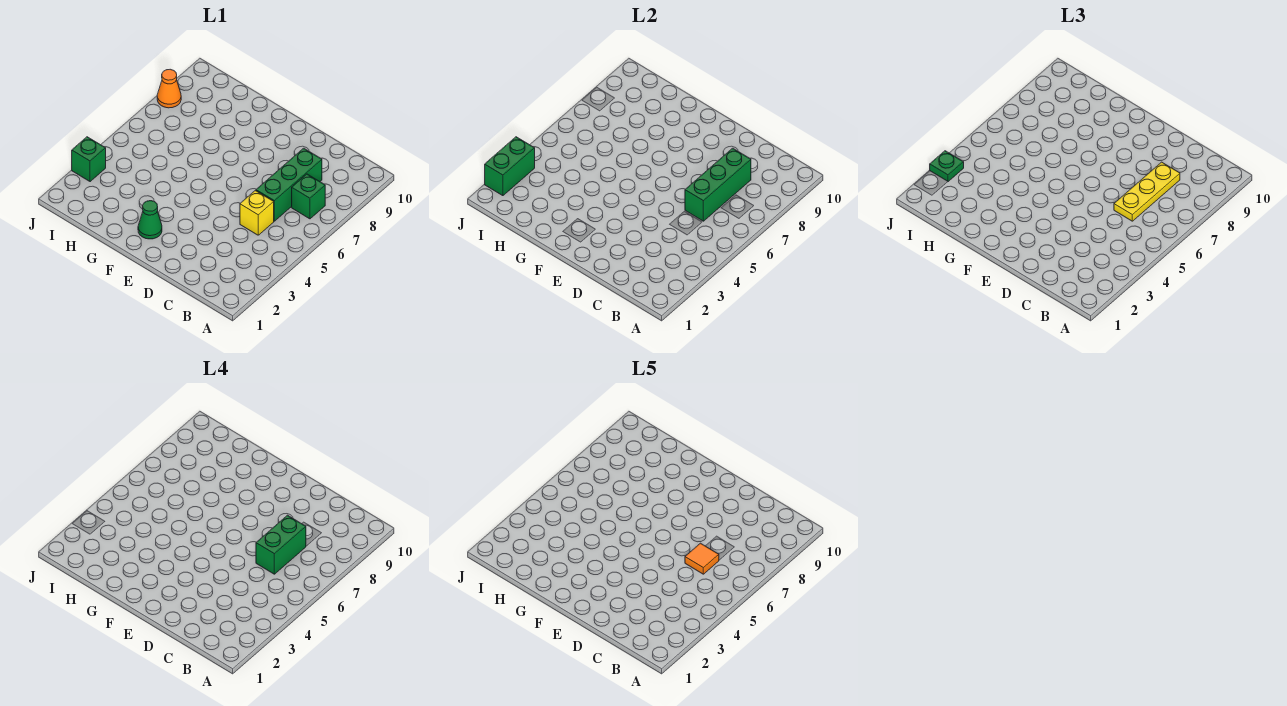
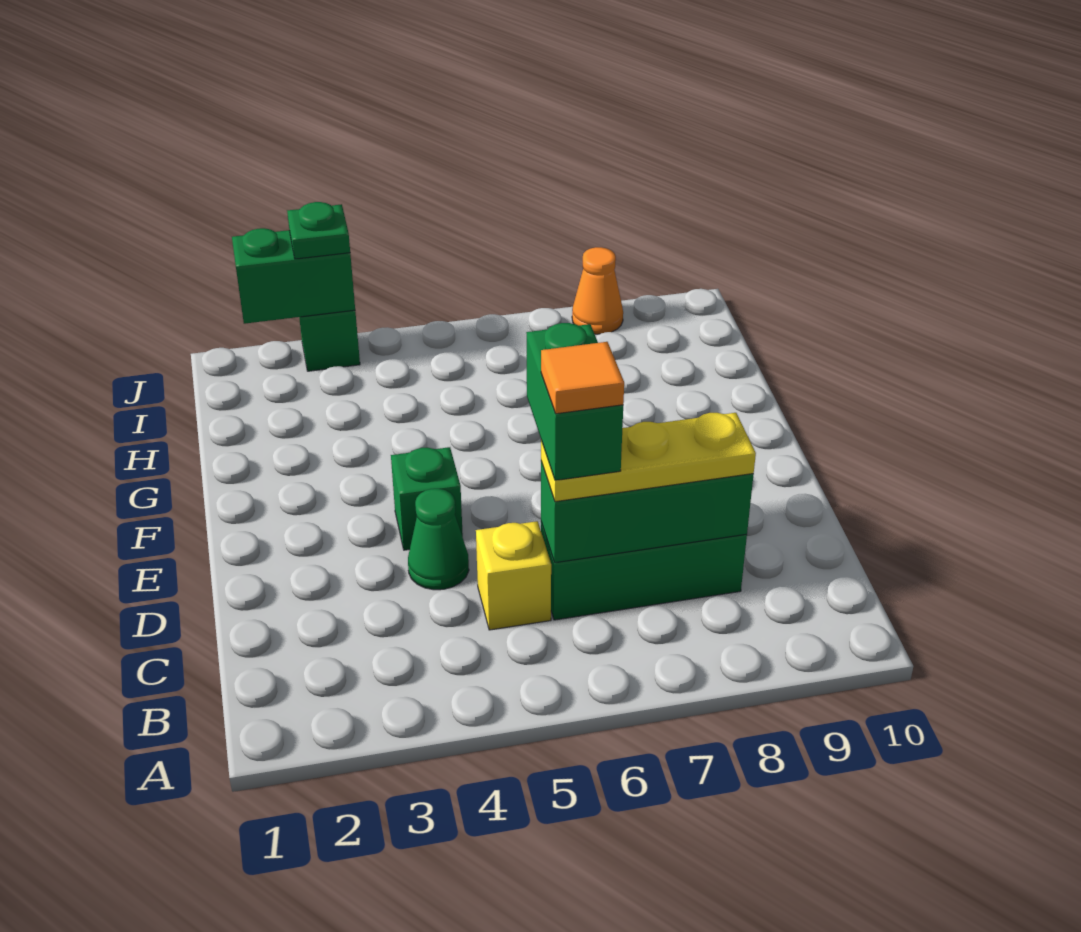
green brick B7 level 1 -> green brick E4 level 1
green brick C6:C7 level 4 -> green brick C6:D6 level 4
green cone F2 level 1 -> green cone D4 level 1

